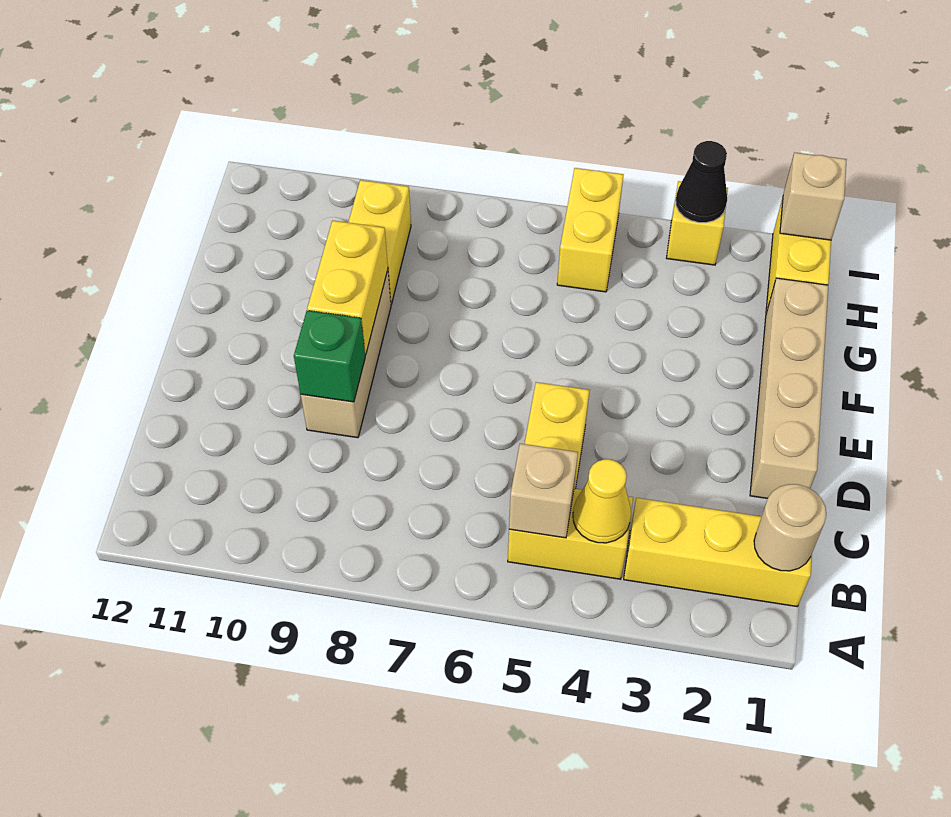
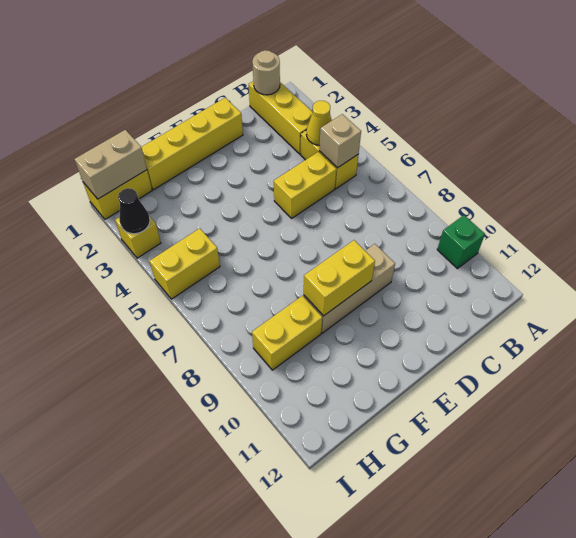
tan brick D1:G1 level 1 -> yellow brick D1:G1 level 1
green brick D9 level 2 -> green brick A10 level 1
tan brick I1 level 2 -> tan brick H1:I1 level 2

